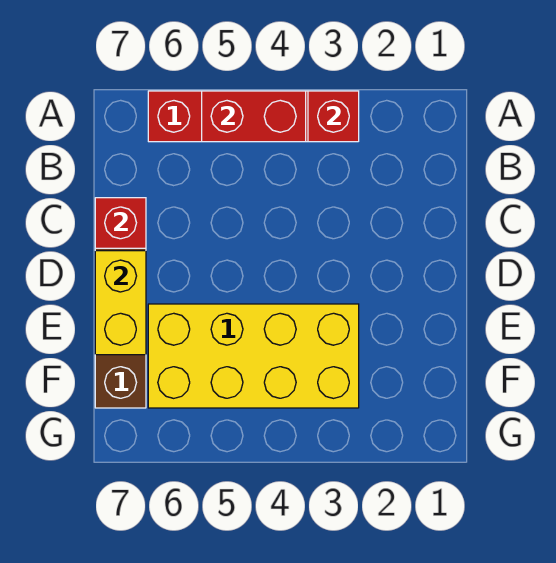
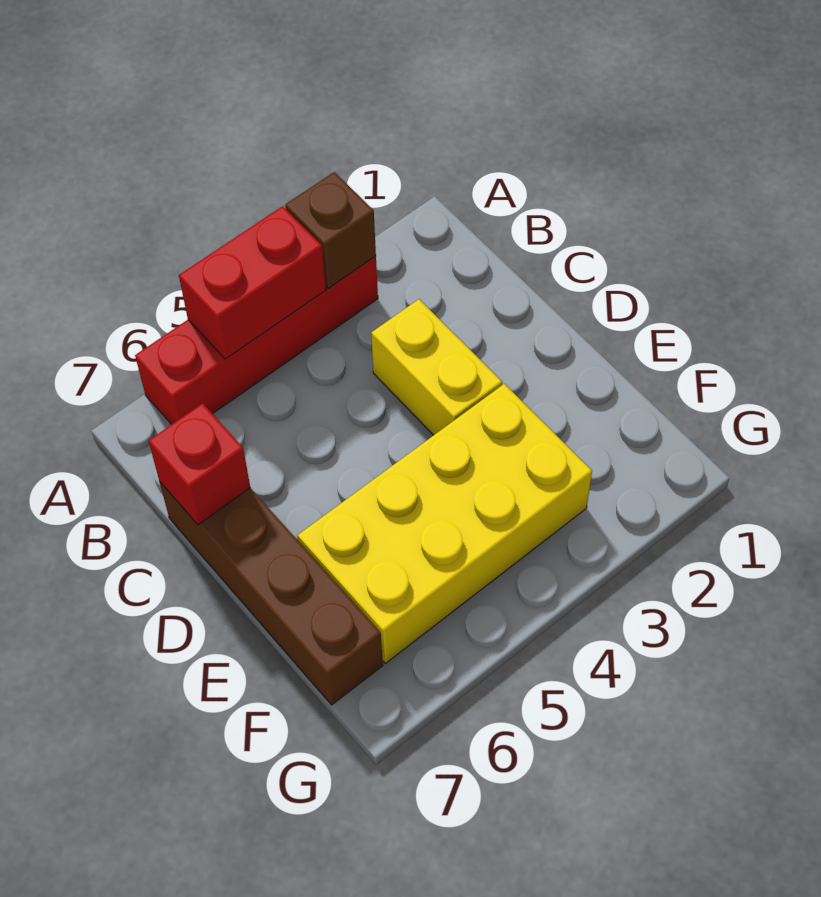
red brick A3 level 2 -> brown brick A3 level 2
yellow brick D7:E7 level 2 -> yellow brick C3:D3 level 1

